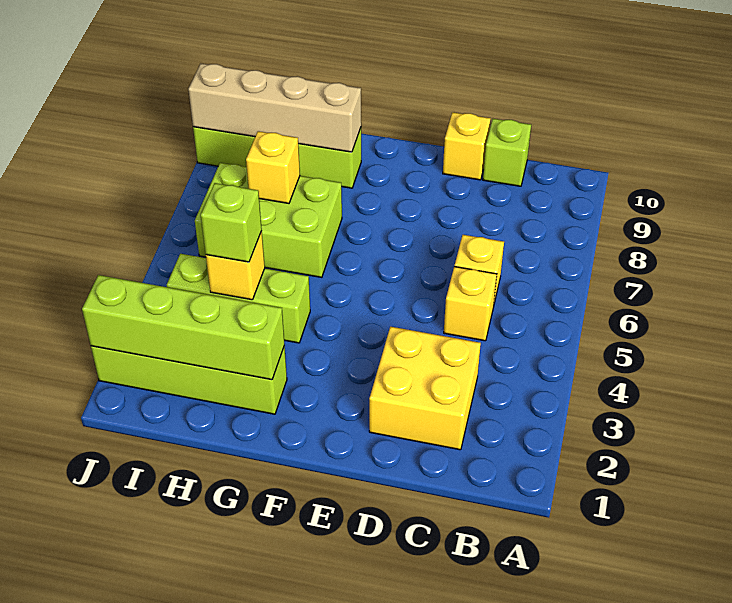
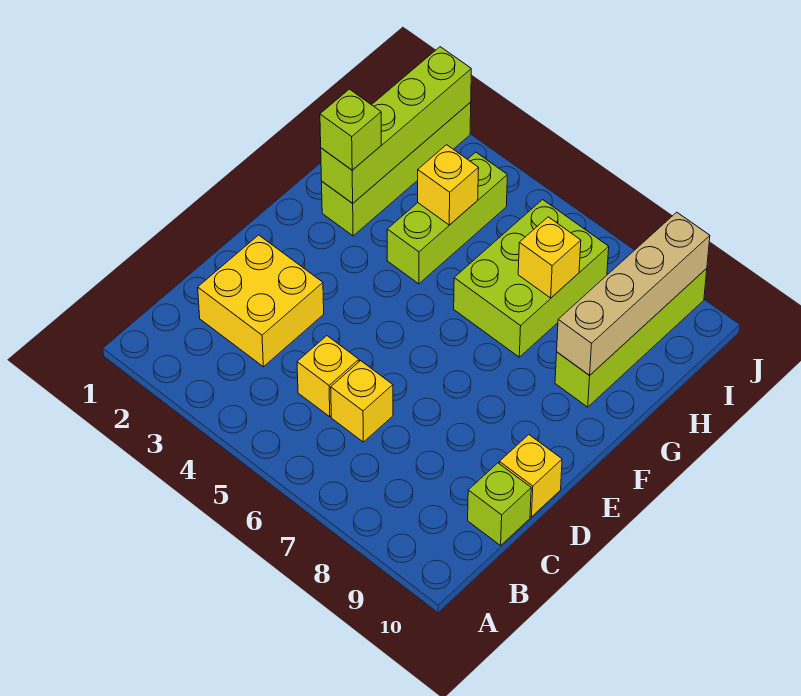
lime brick H4 level 3 -> lime brick G2 level 3

